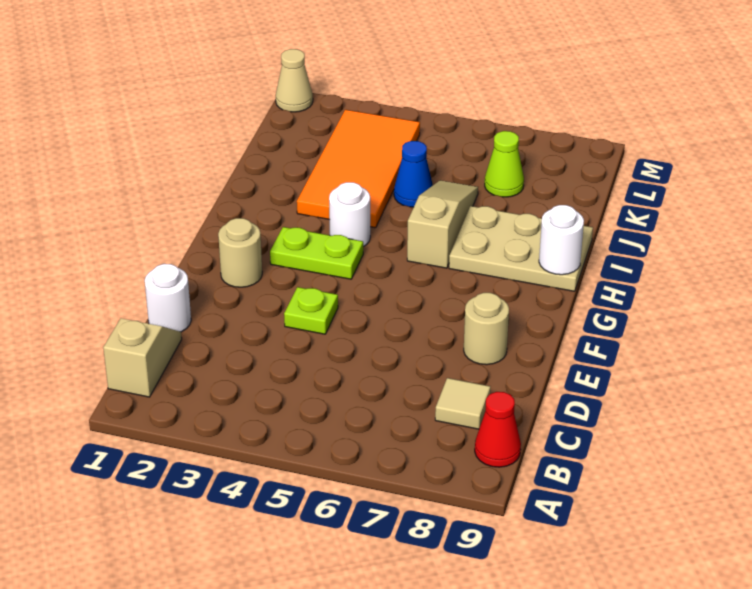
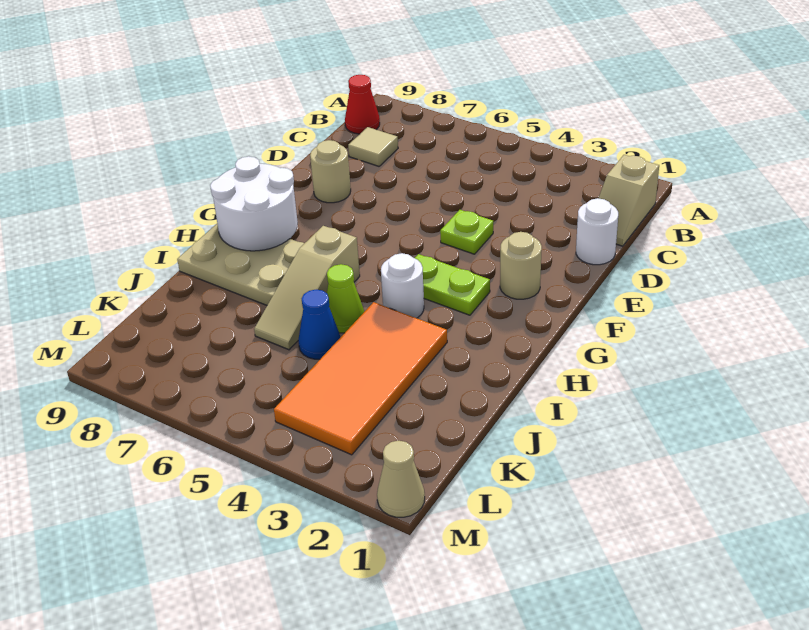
white round brick H9 level 2 -> white round brick G8:H9 level 2
lime cone K7 level 1 -> lime cone I5 level 1

